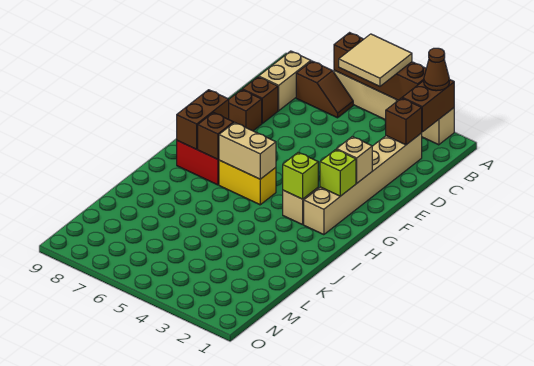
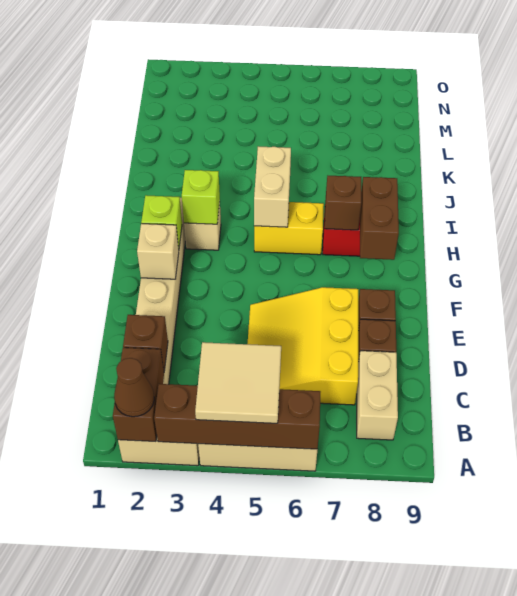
brown slope B6:B7 level 1 top 7 -> none
none -> yellow slope C5:E7 level 1 top 7
tan brick H5:H6 level 2 -> tan brick H5:I5 level 2

